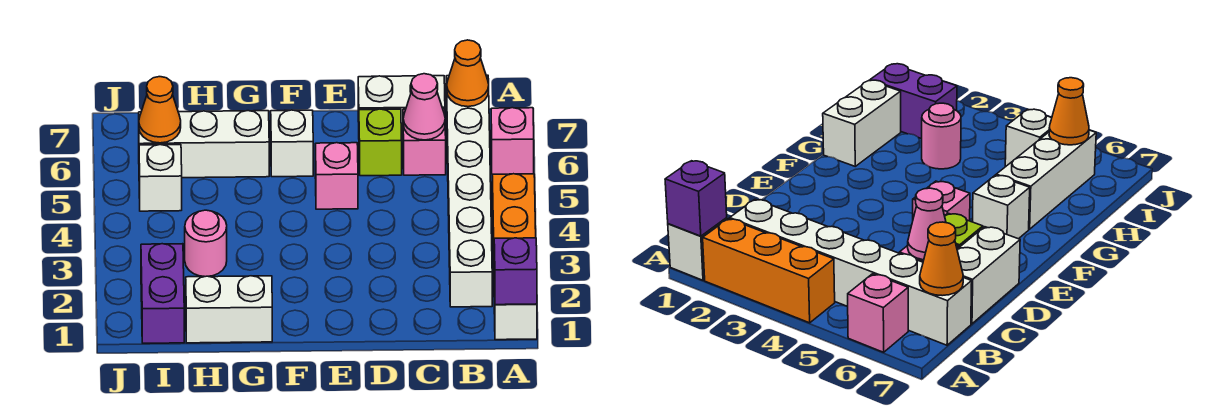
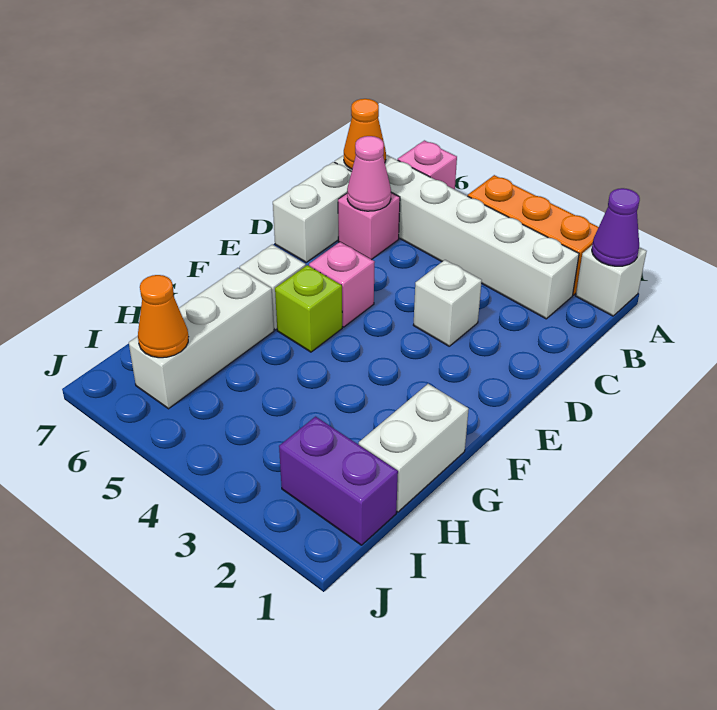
purple brick A1 level 2 -> purple cone A1 level 2
lime brick D6 level 1 -> lime brick F5 level 1
pink round brick H3 level 1 -> none
white brick I5 level 1 -> white brick D3 level 1

